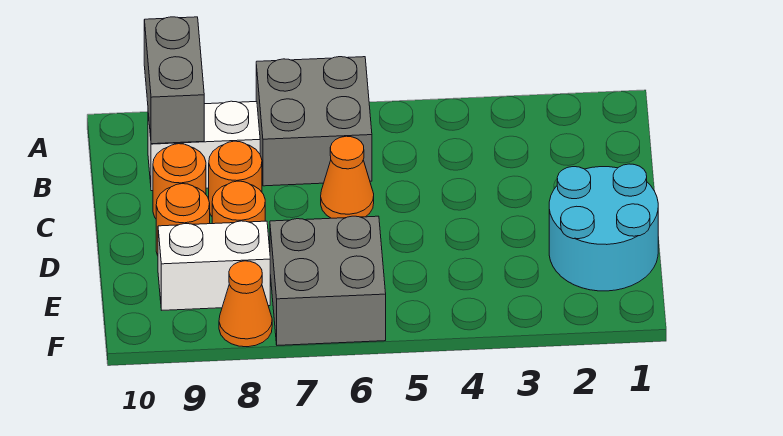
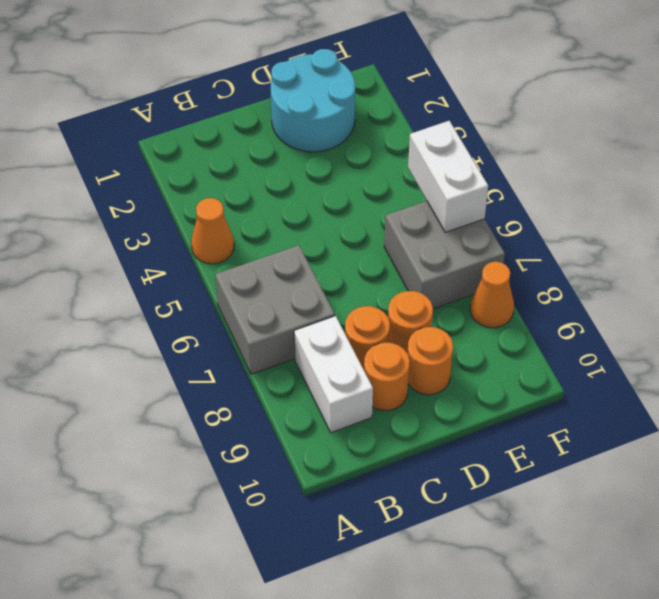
grey brick A9:B9 level 2 -> none
orange cone C6 level 1 -> orange cone A4 level 1
white brick E8:E9 level 1 -> white brick F5:F6 level 2

